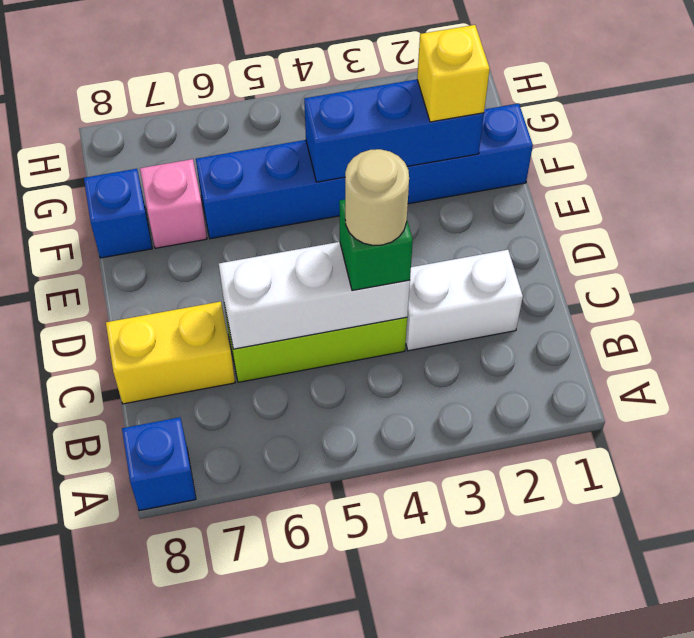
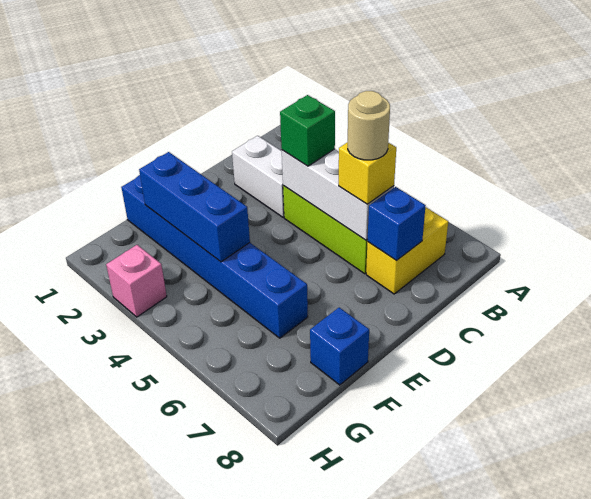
blue brick A8 level 1 -> blue brick C7 level 2
tan round brick C4 level 4 -> tan round brick C6 level 4
yellow brick C7:C8 level 1 -> yellow brick B7:C7 level 1
yellow brick F2 level 3 -> yellow brick C6 level 3
pink brick F7 level 1 -> pink brick H3 level 1

